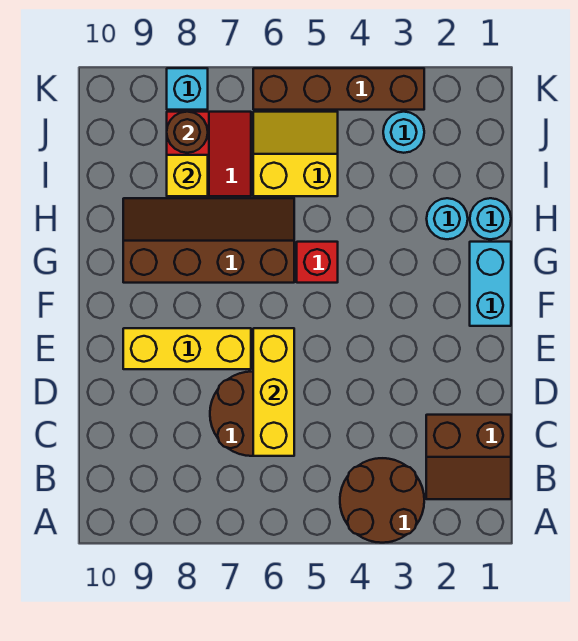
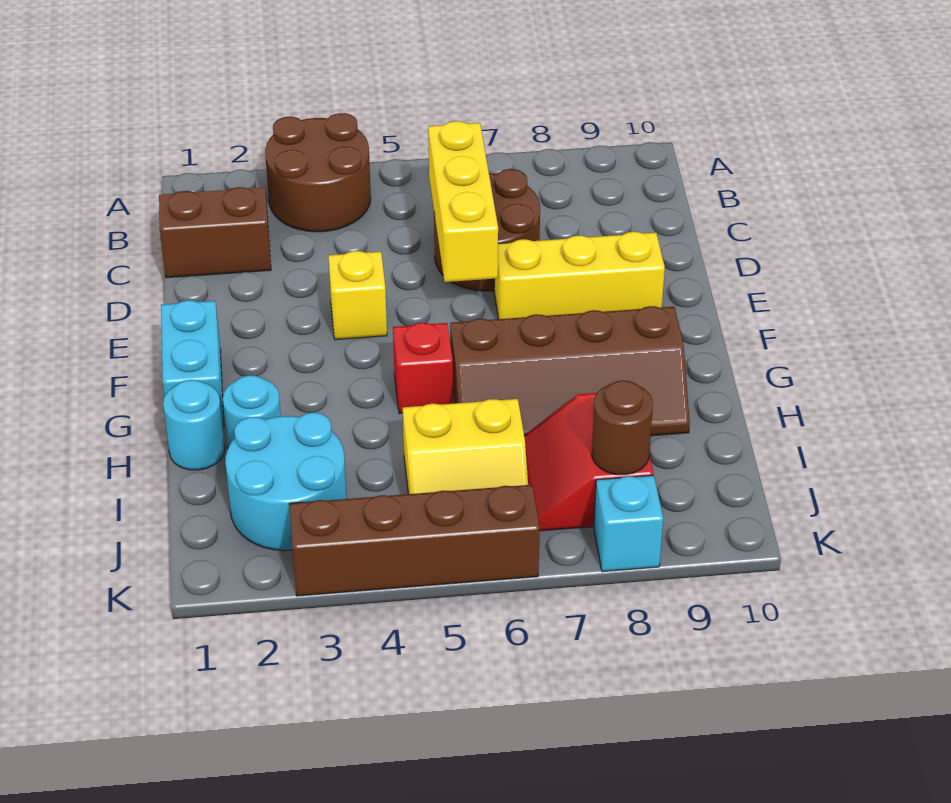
yellow brick I8 level 2 -> yellow brick E4 level 1
cyan round brick J3 level 1 -> cyan round brick I2:J3 level 1

